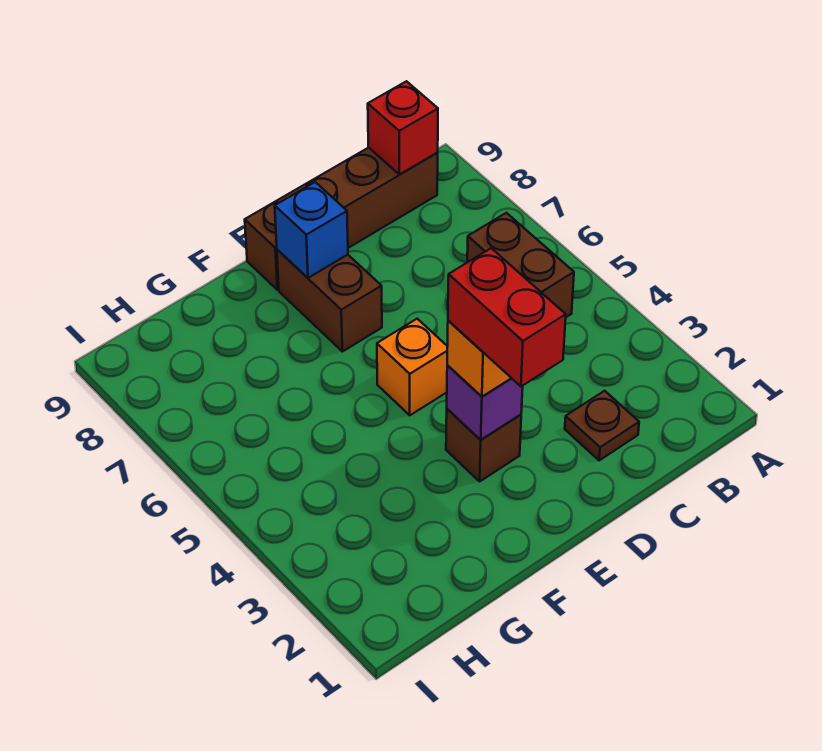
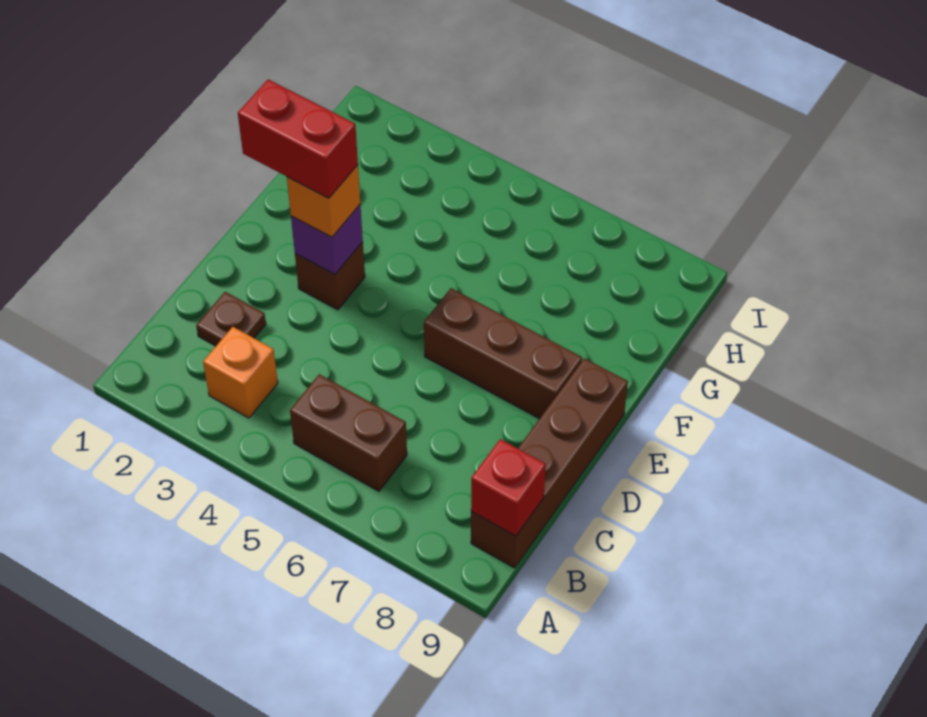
orange brick E5 level 1 -> orange brick B3 level 1
brown brick E7:E8 level 1 -> brown brick E6:E8 level 1
blue brick E8 level 2 -> none

